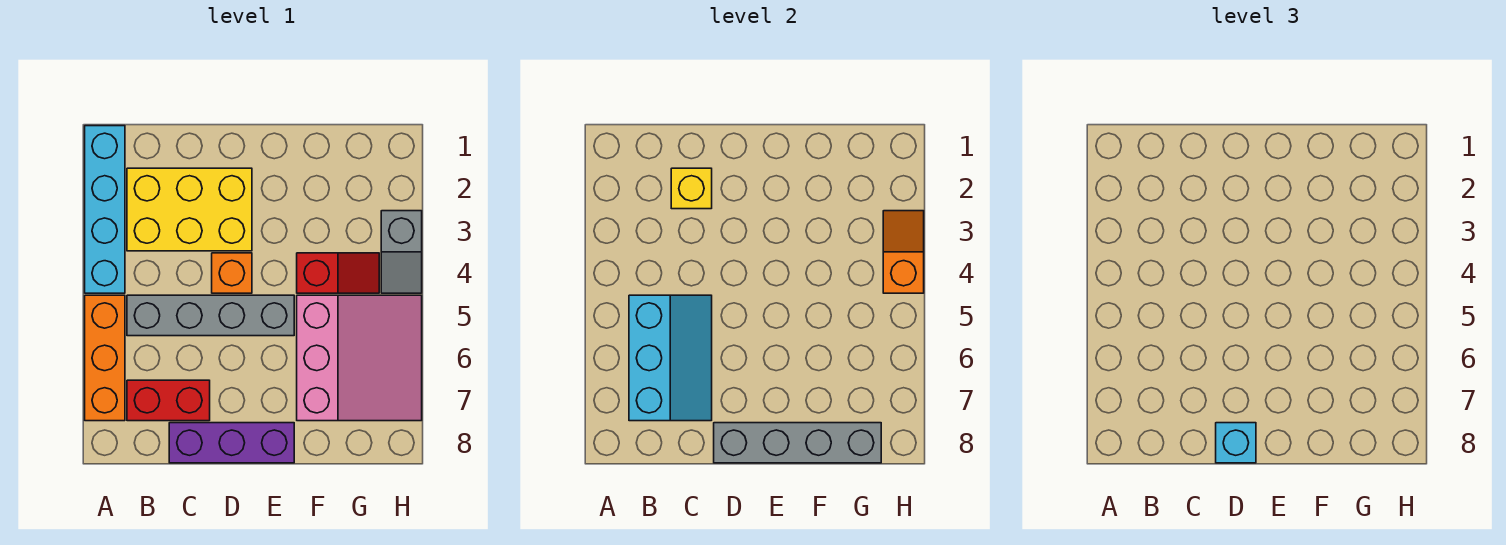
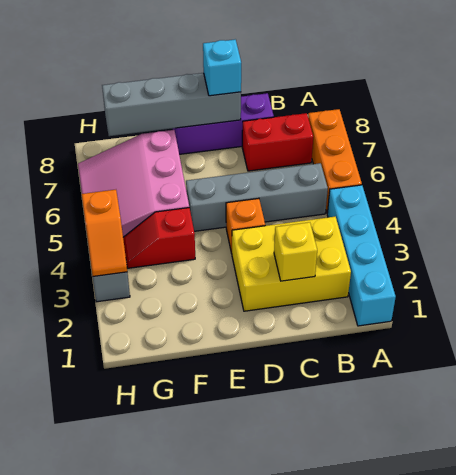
cyan slope B5:C7 level 2 top B -> none

